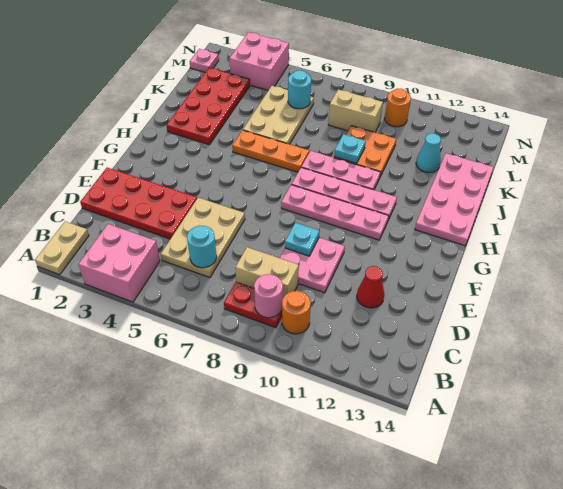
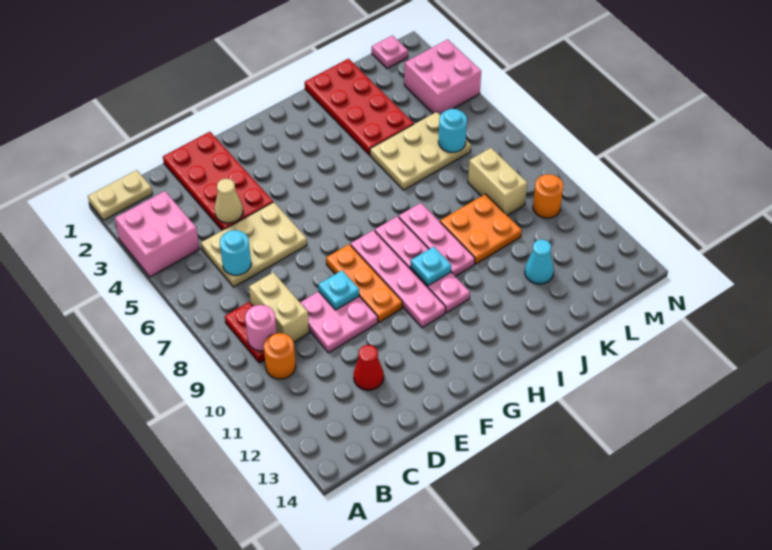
none -> tan cone D4 level 2
pink plate H13:K14 level 1 -> none
red plate I2:L3 level 1 -> red plate J1:K4 level 1
orange plate I5:I7 level 1 -> orange plate F8:F10 level 1
cyan plate J9 level 2 -> cyan plate H10 level 2

